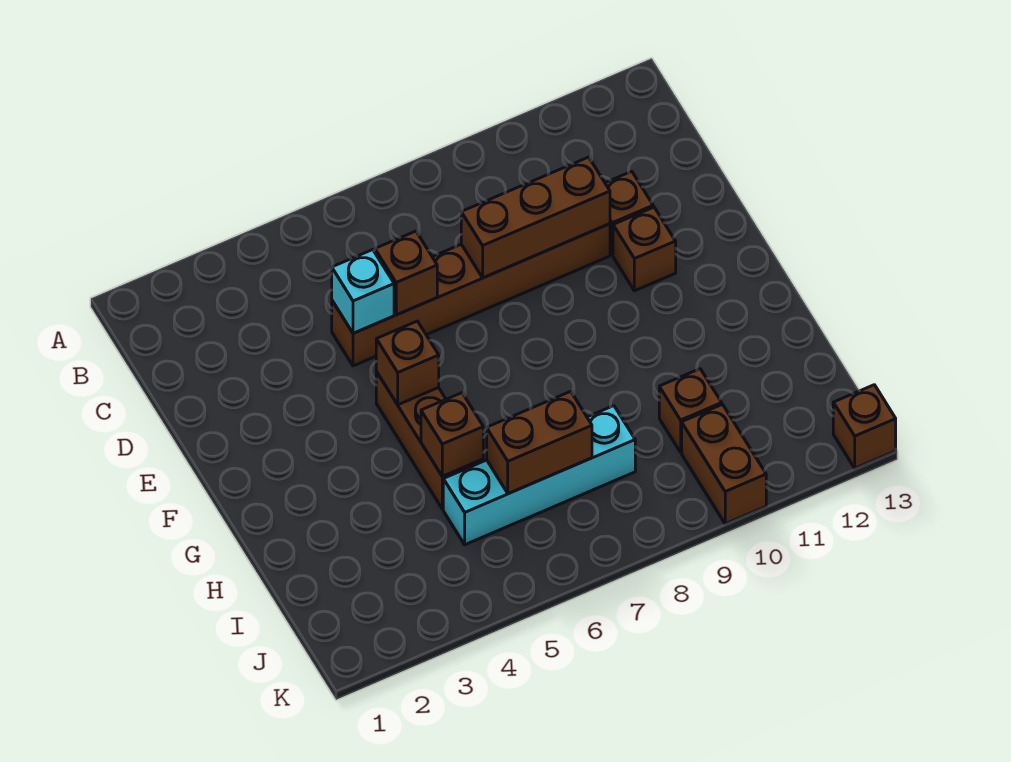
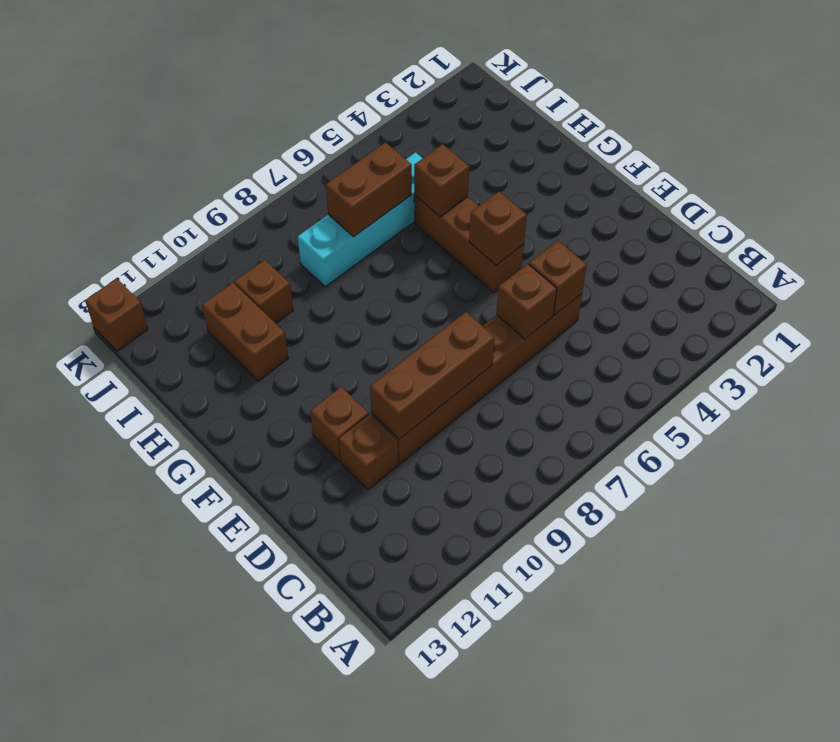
cyan brick D5 level 2 -> brown brick D5 level 2
brown brick J10:K10 level 1 -> brown brick H11:I11 level 1

